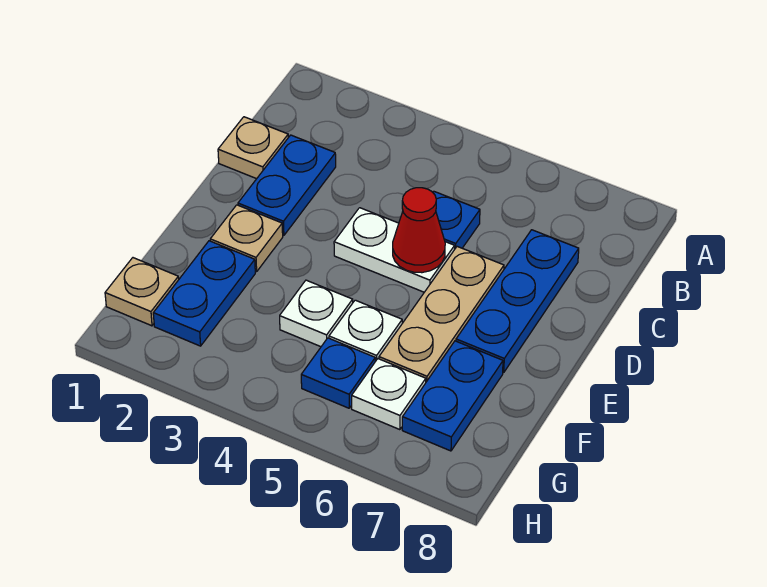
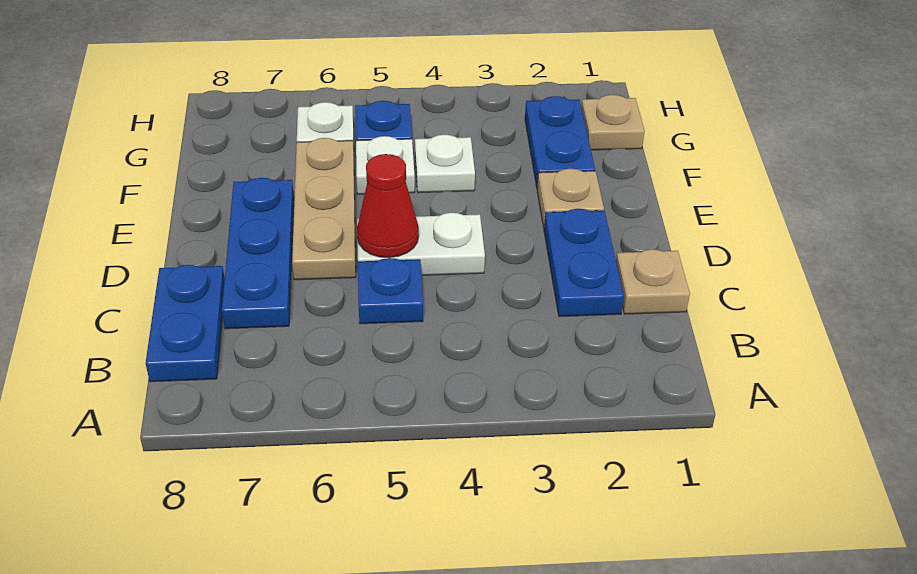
blue plate F7:G7 level 1 -> blue plate B8:C8 level 1

